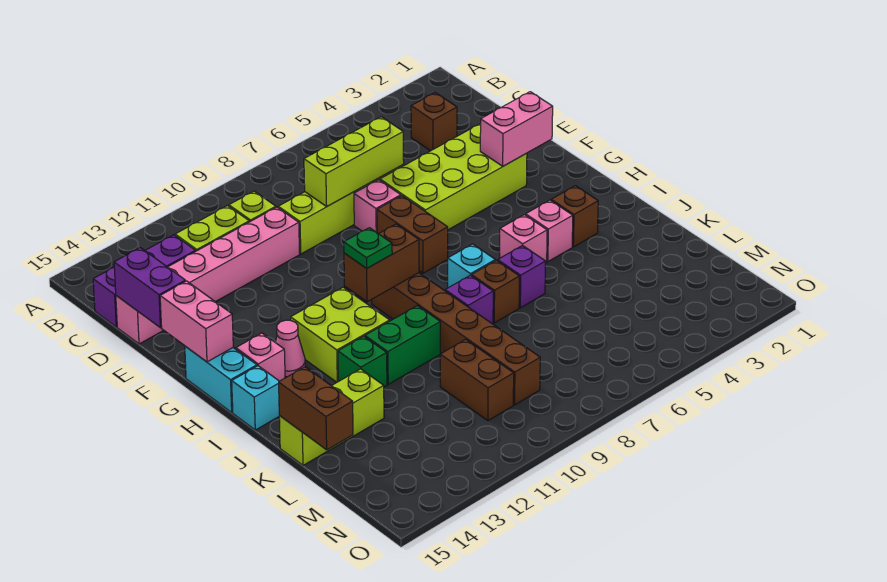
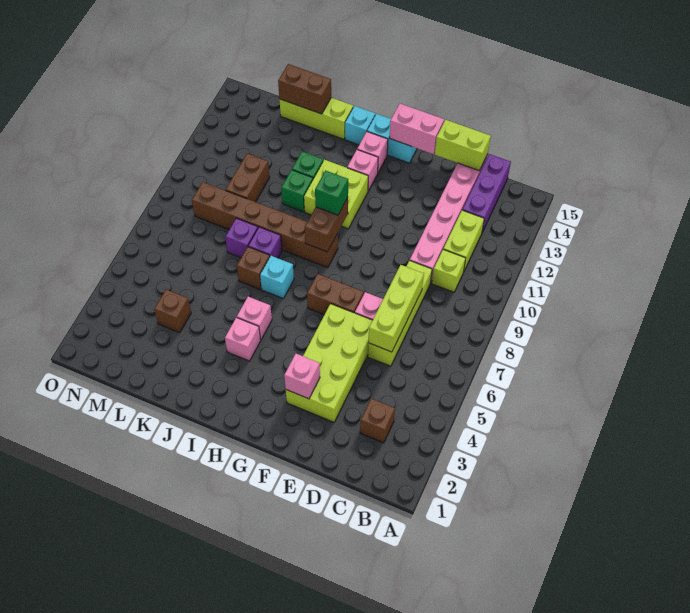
purple brick D15:E15 level 2 -> lime brick D15:E15 level 2
pink brick F2:F3 level 2 -> pink brick F3 level 2
green plate H10 level 3 -> green brick H10 level 3
pink cone H13 level 1 -> pink brick H13 level 1
brown brick I3 level 1 -> brown brick L4 level 1
purple brick J6 level 1 -> purple brick K8 level 1
green brick J10:J11 level 1 -> green brick J11 level 1
lime brick K13:K15 level 1 -> lime brick J15:L15 level 1
brown brick L10:M10 level 1 -> brown brick L10:L11 level 1

